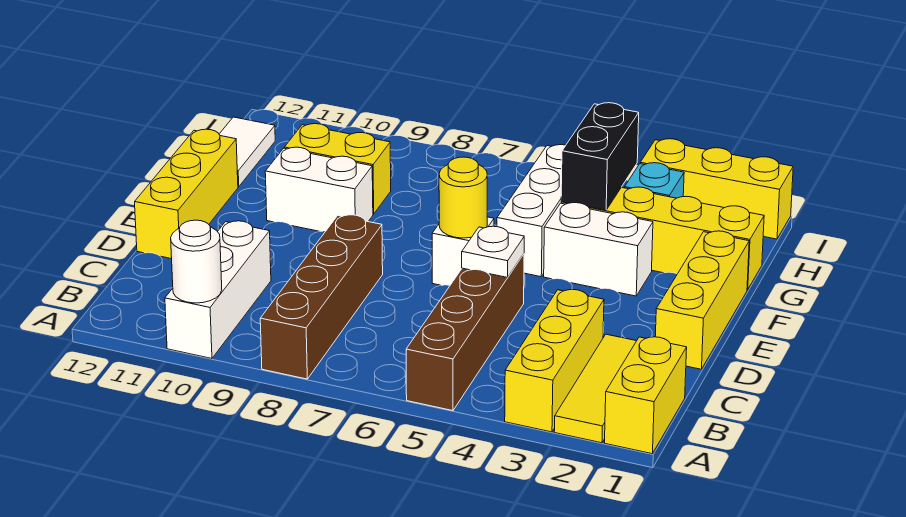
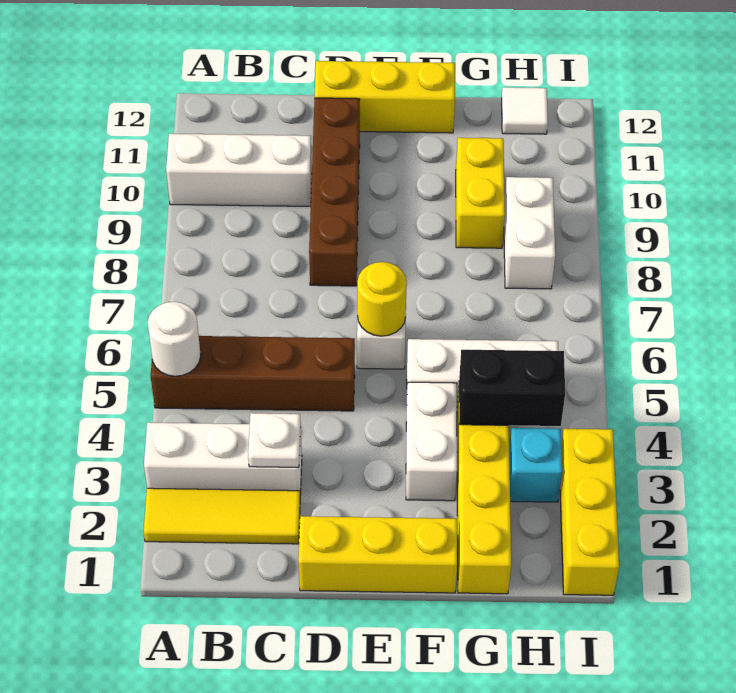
yellow brick A1:B1 level 1 -> none
yellow brick A3:C3 level 1 -> white brick A3:C3 level 1
brown brick A8:D8 level 1 -> brown brick D8:D11 level 1
white round brick A10 level 2 -> white round brick A5 level 2
white plate D5 level 2 -> white plate C3 level 2
white brick F9:F10 level 1 -> white brick H8:H9 level 1
white tile G12:H12 level 1 -> white tile H12 level 1

